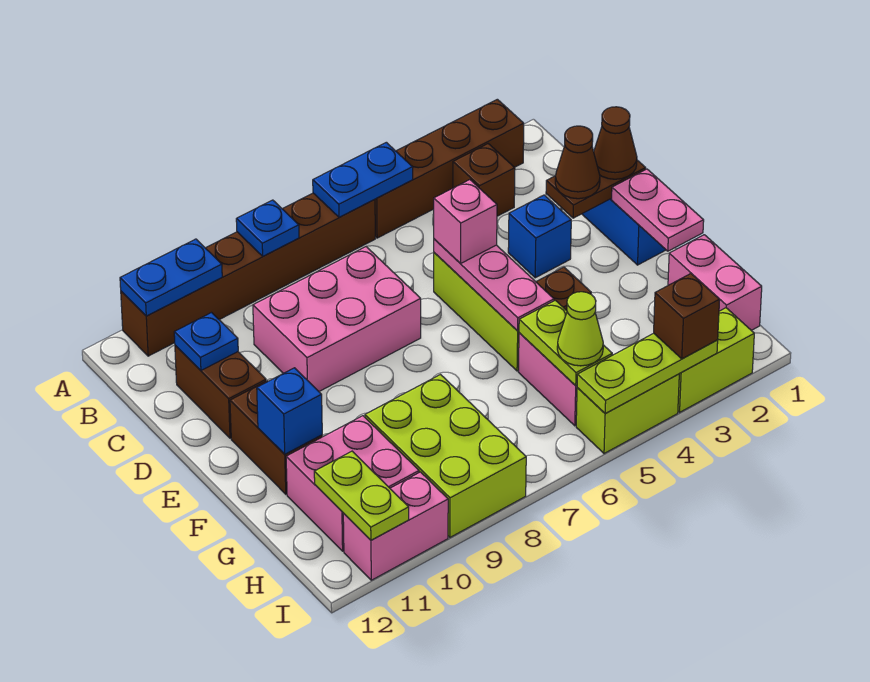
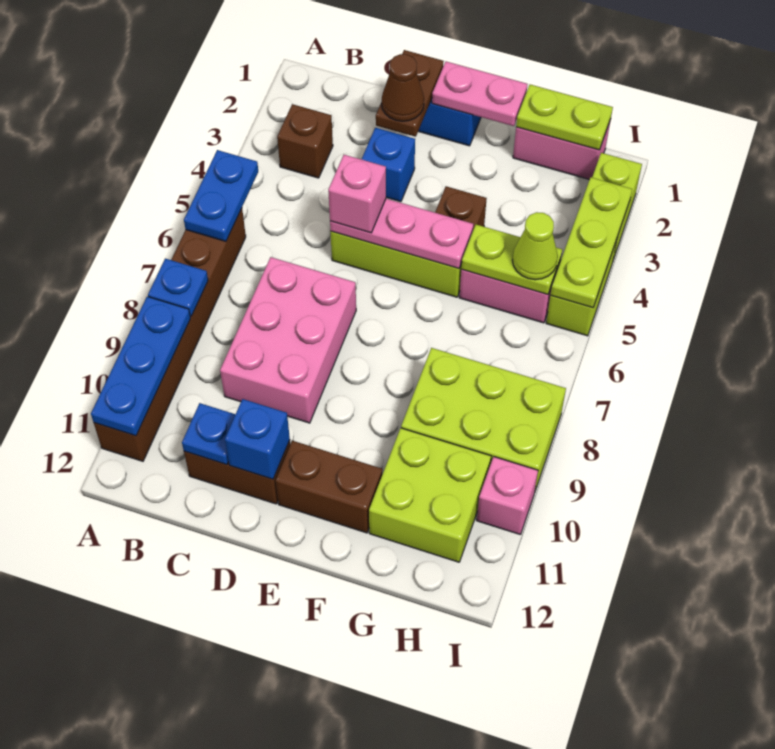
brown brick A2:A5 level 1 -> none
blue plate A10:A11 level 2 -> blue plate A9:A11 level 2
brown cone D1 level 3 -> none
blue brick F11 level 2 -> blue brick D11 level 2
pink brick G10:H11 level 1 -> lime brick G10:H11 level 1
lime plate H11:I11 level 2 -> lime plate G1:H1 level 2
brown brick I3 level 3 -> none
pink brick I10:I11 level 1 -> pink brick I10 level 1

